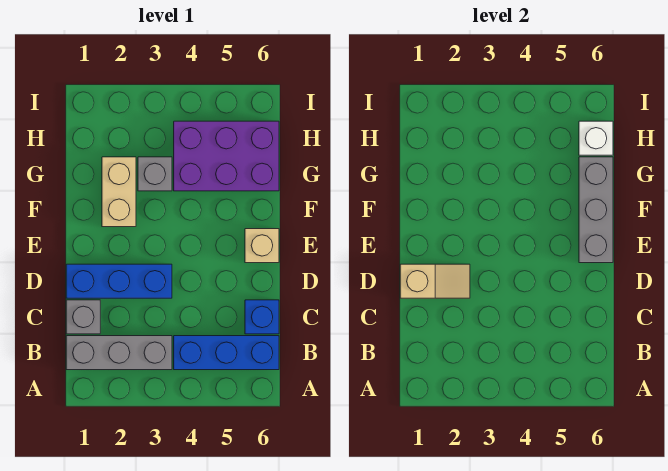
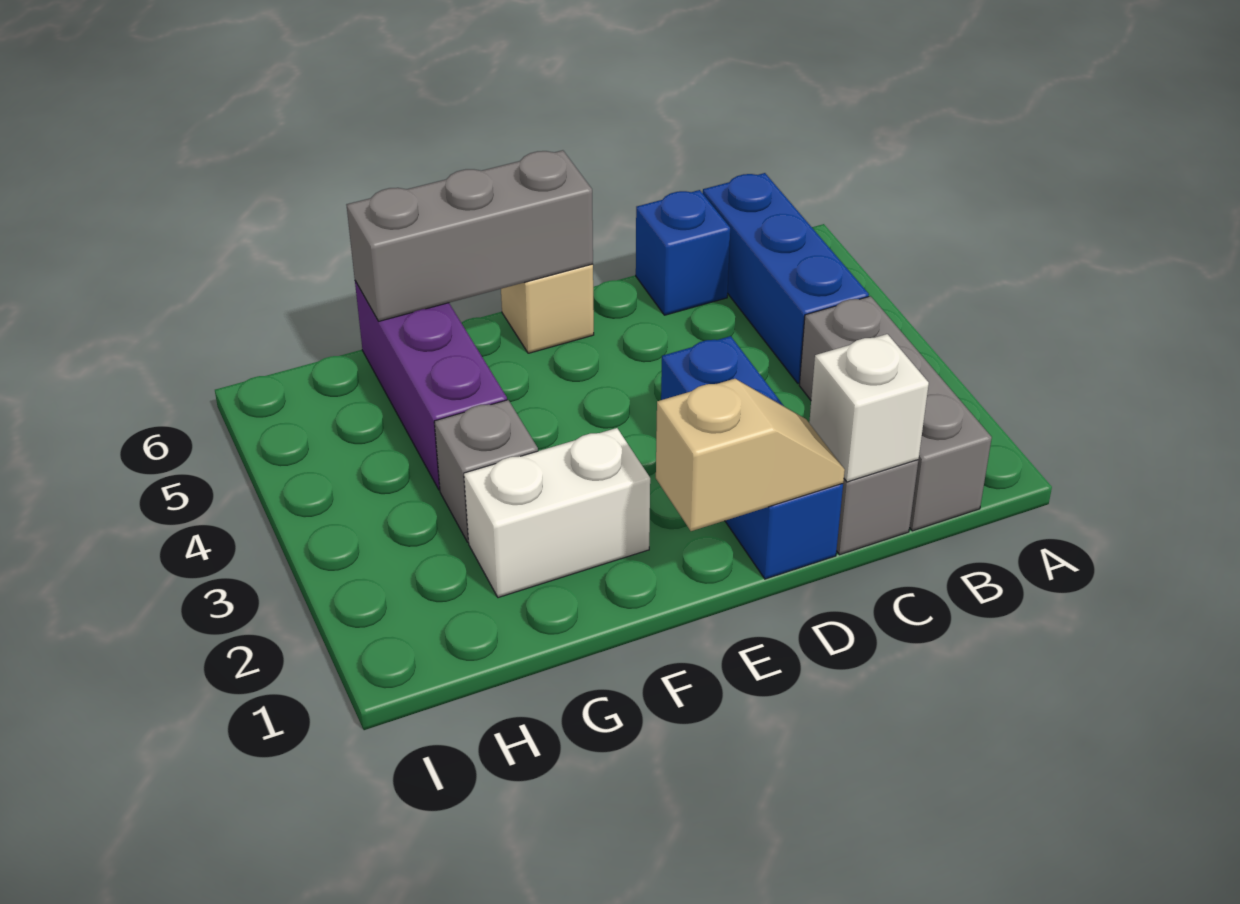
tan slope D1:D2 level 2 top 1 -> tan slope D1:E1 level 2 top E
tan brick F2:G2 level 1 -> white brick F2:G2 level 1
purple brick G4:H6 level 1 -> purple brick G4:G6 level 1
white brick H6 level 2 -> white brick C1 level 2

